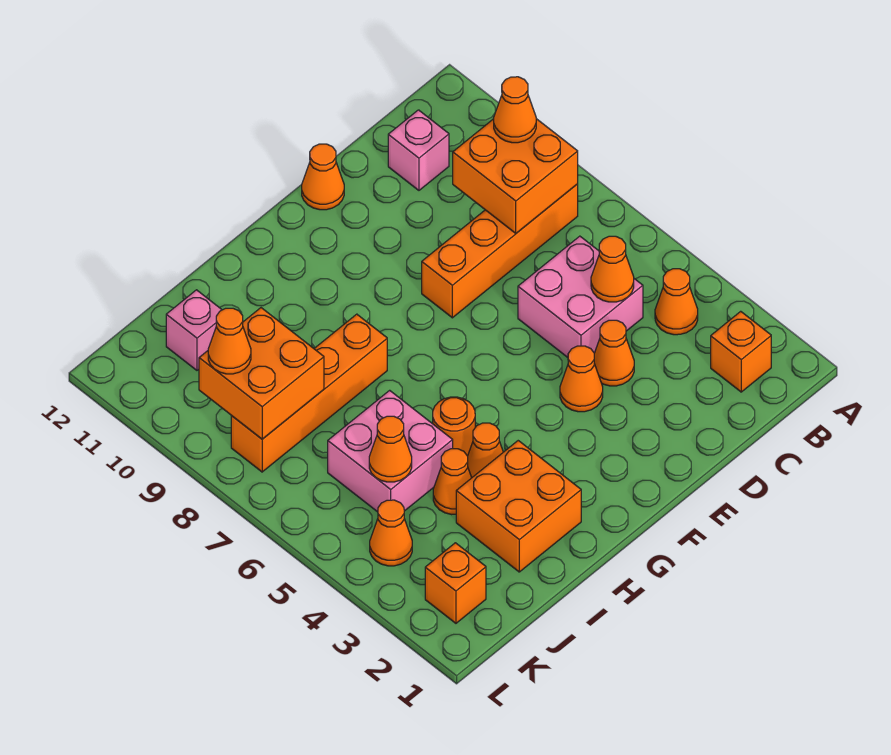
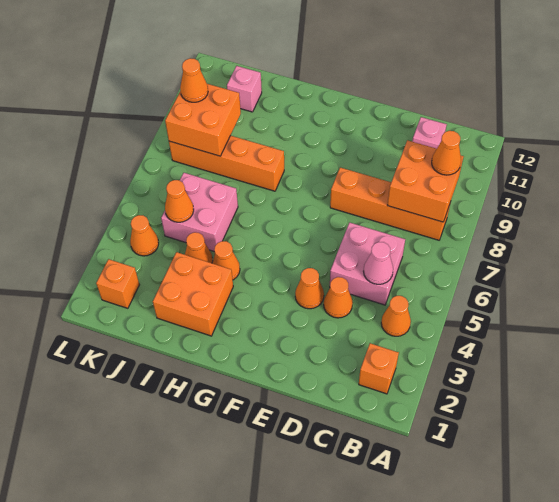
orange cone C5 level 2 -> pink cone C5 level 2
orange cone E12 level 1 -> none
orange round brick H5 level 1 -> none

